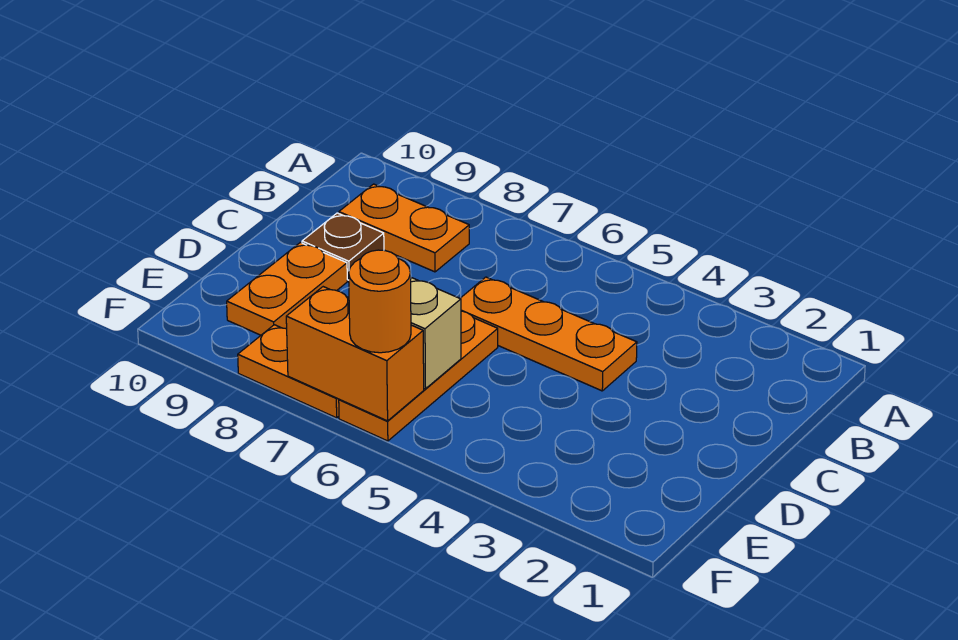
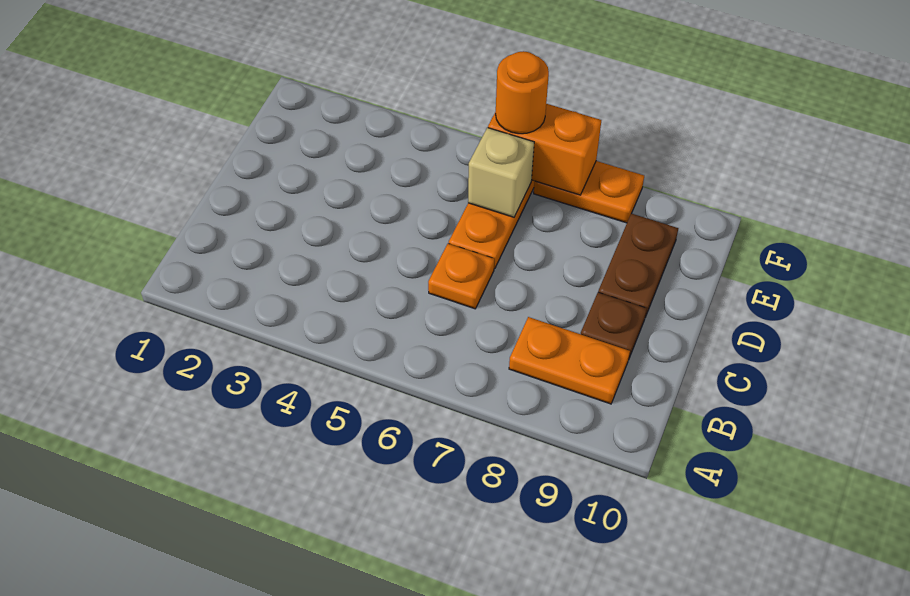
orange plate C4:C6 level 1 -> orange plate C6 level 1
orange plate D9:E9 level 1 -> brown plate D9:E9 level 1

